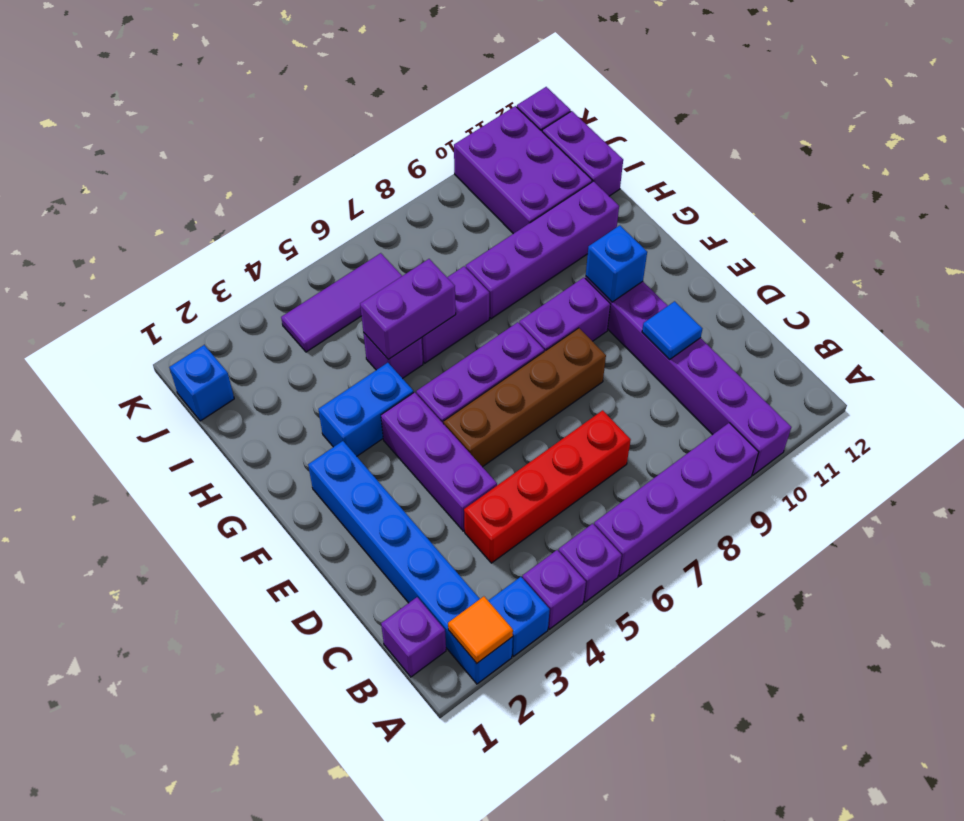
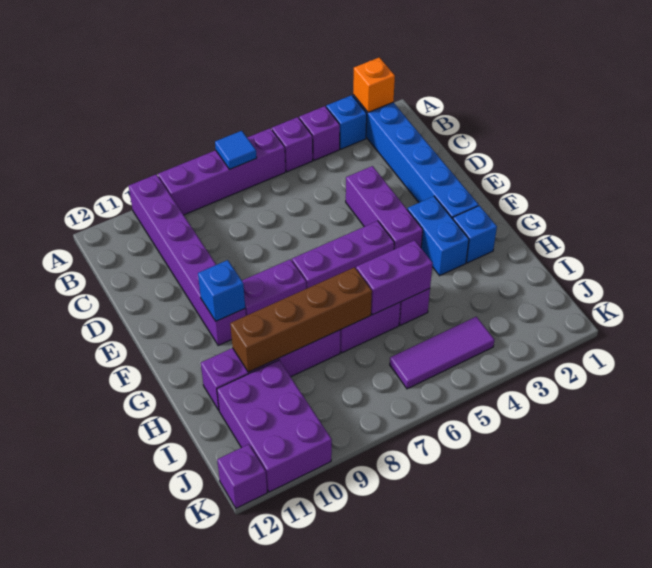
orange tile A2 level 2 -> orange brick A2 level 2
purple brick B1 level 1 -> none
red brick C4:C7 level 1 -> none
blue tile D10 level 2 -> blue tile A7 level 2
brown brick E5:E8 level 1 -> brown brick H7:H10 level 2
blue brick G3:G4 level 1 -> blue brick F3:G3 level 1
purple brick I12:J12 level 1 -> none
blue brick J1 level 1 -> blue brick G2 level 1

